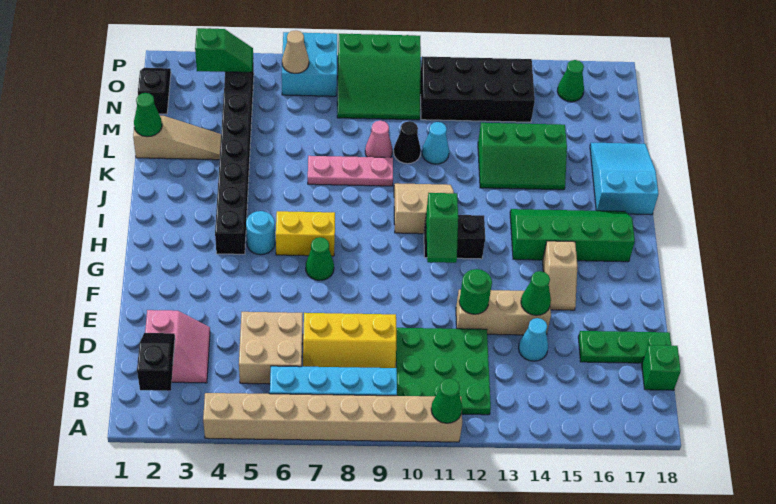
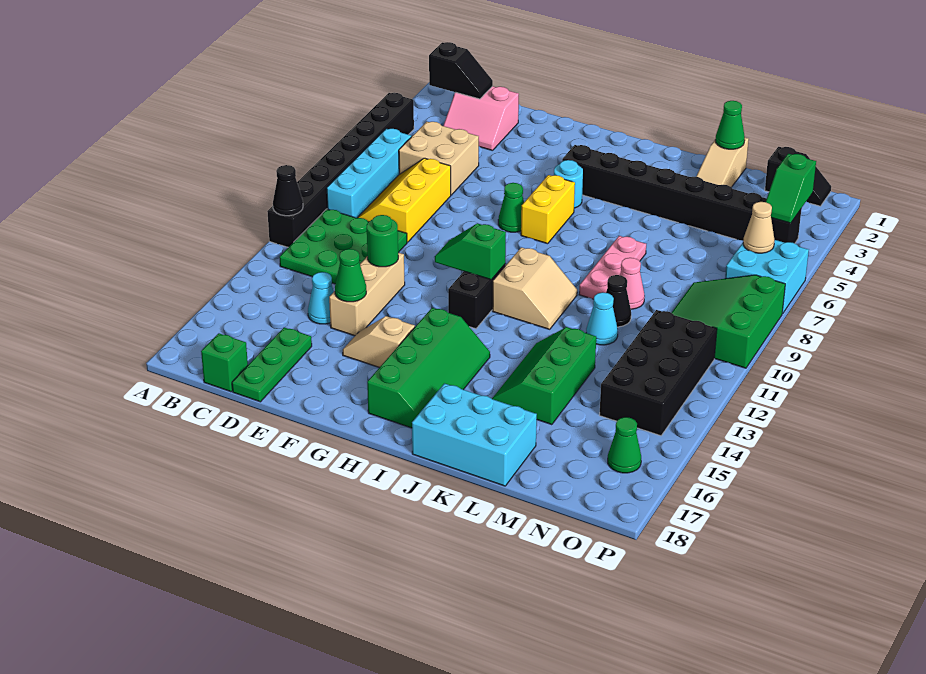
tan brick A4:A11 level 1 -> black brick A4:A11 level 1
green cone A11 level 2 -> black cone A11 level 2
cyan slope J17:L18 level 1 top J -> cyan brick J17:L18 level 1

